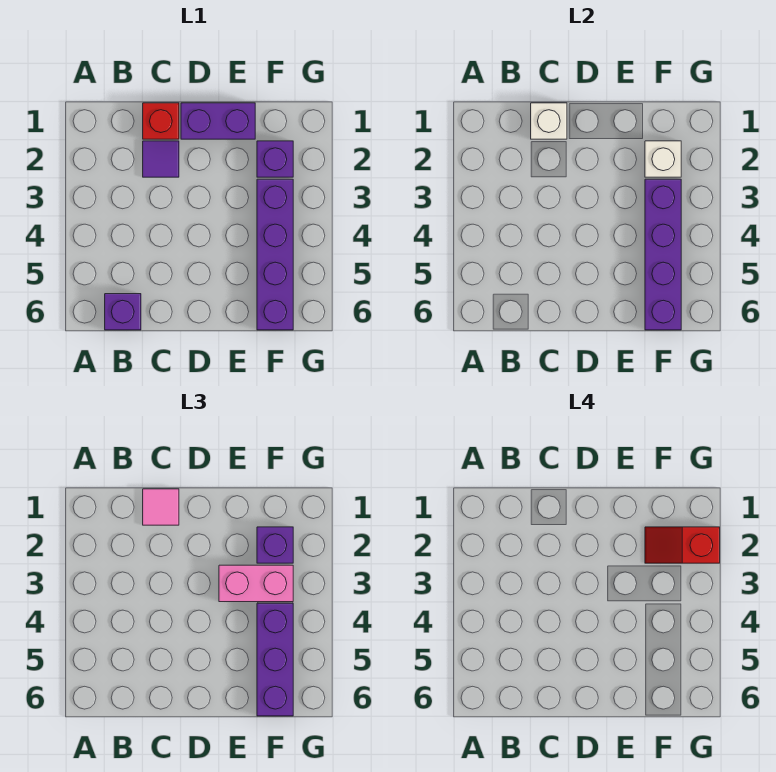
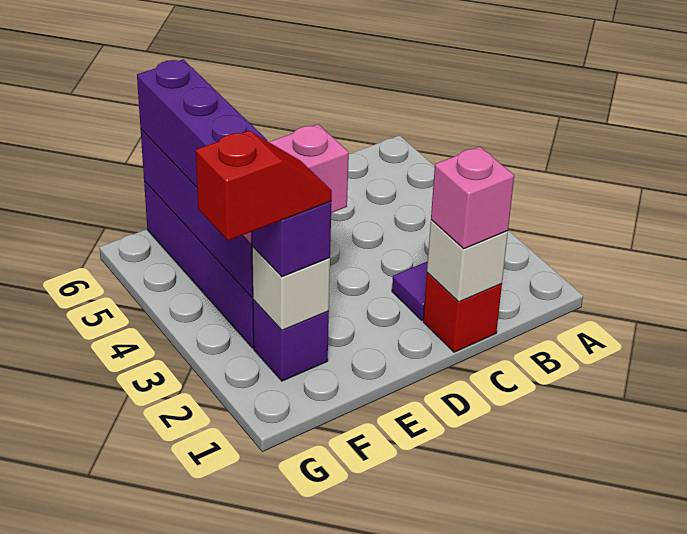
purple brick B6 level 1 -> none
pink tile C1 level 3 -> pink brick C1 level 3
purple brick D1:E1 level 1 -> none

